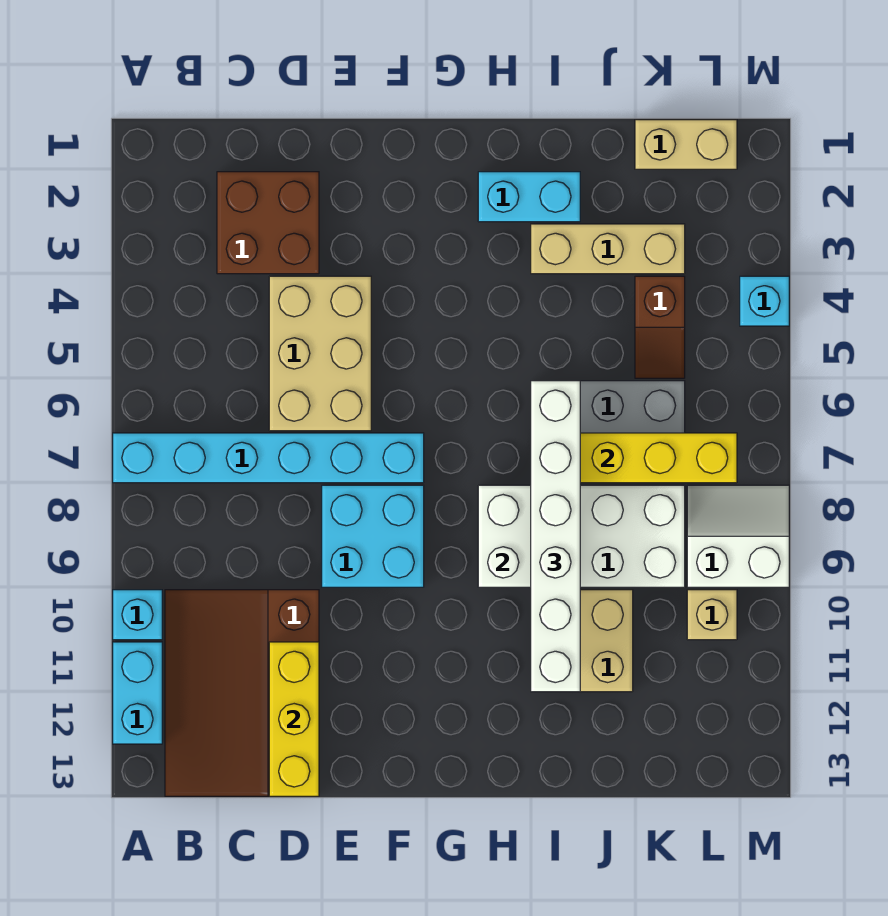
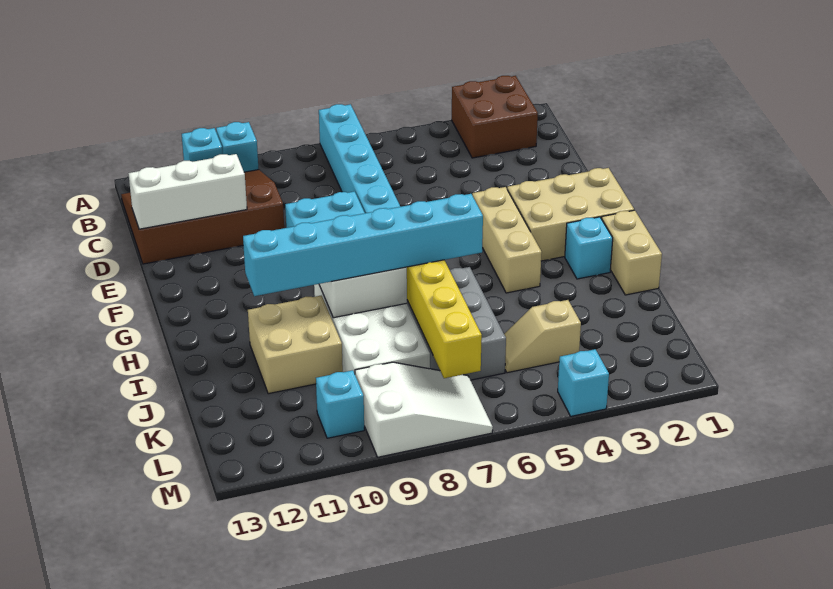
cyan brick A11:A12 level 1 -> cyan brick A11 level 1
brown brick C2:D3 level 1 -> brown brick A2:B3 level 1
tan brick D4:E6 level 1 -> tan brick F1:G3 level 1
yellow brick D11:D13 level 2 -> white brick D11:D13 level 2
cyan brick H2:I2 level 1 -> cyan brick H2 level 1
tan brick I3:K3 level 1 -> tan brick F4:H4 level 1
white brick I6:I11 level 3 -> cyan brick I6:I11 level 3
tan brick K1:L1 level 1 -> tan brick H1:I1 level 1
brown slope K4:K5 level 1 top 4 -> tan slope K4:K5 level 1 top 4
white slope L8:M9 level 1 top 9 -> white slope L7:M9 level 1 top 9
tan brick L10 level 1 -> cyan brick L10 level 1

